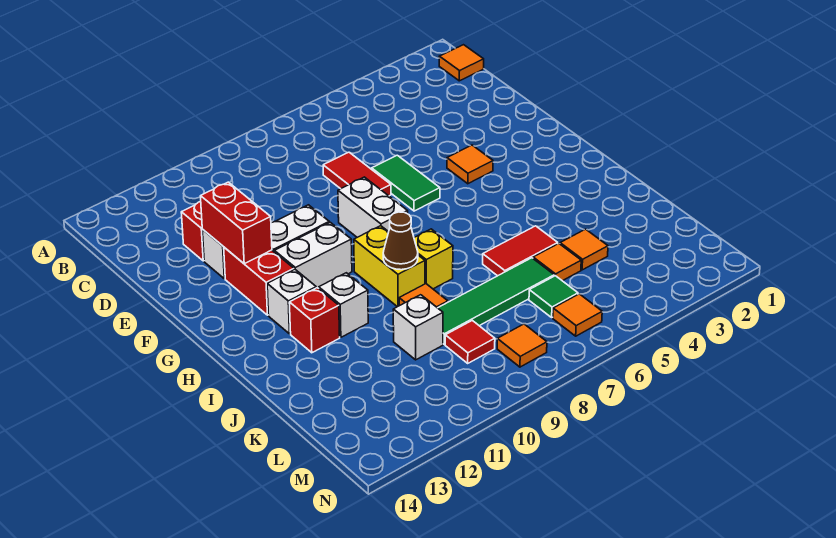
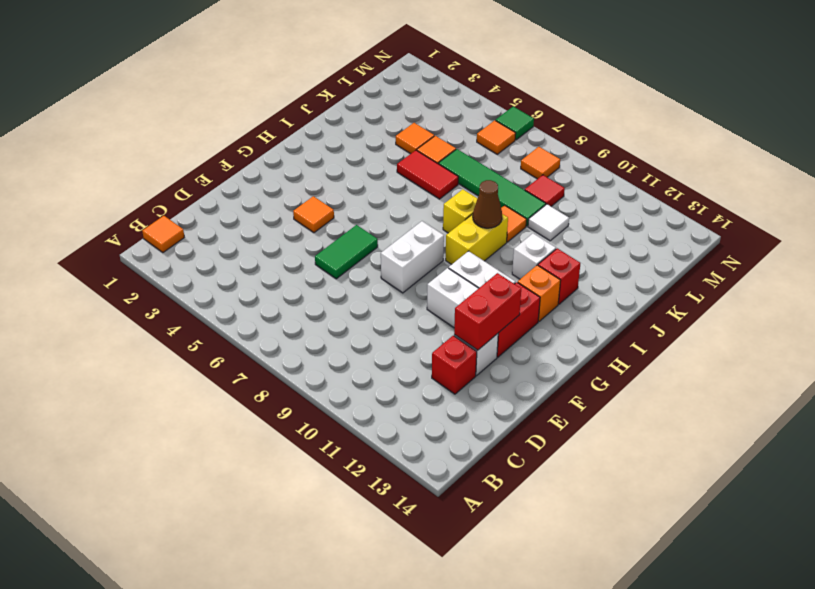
red tile D7:E7 level 1 -> none
white brick H12 level 1 -> orange brick H12 level 1
white brick K10 level 1 -> white tile K10 level 1
green tile L6 level 1 -> green tile N6 level 1

